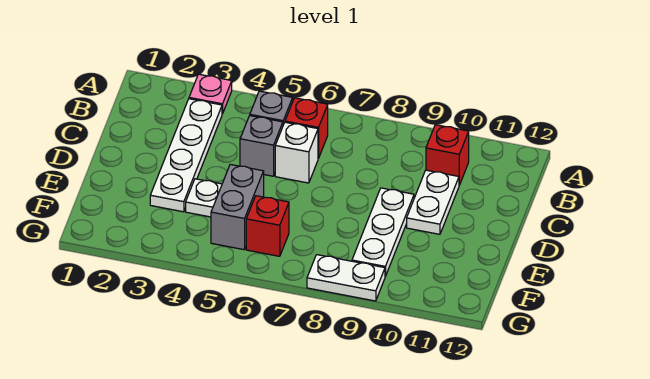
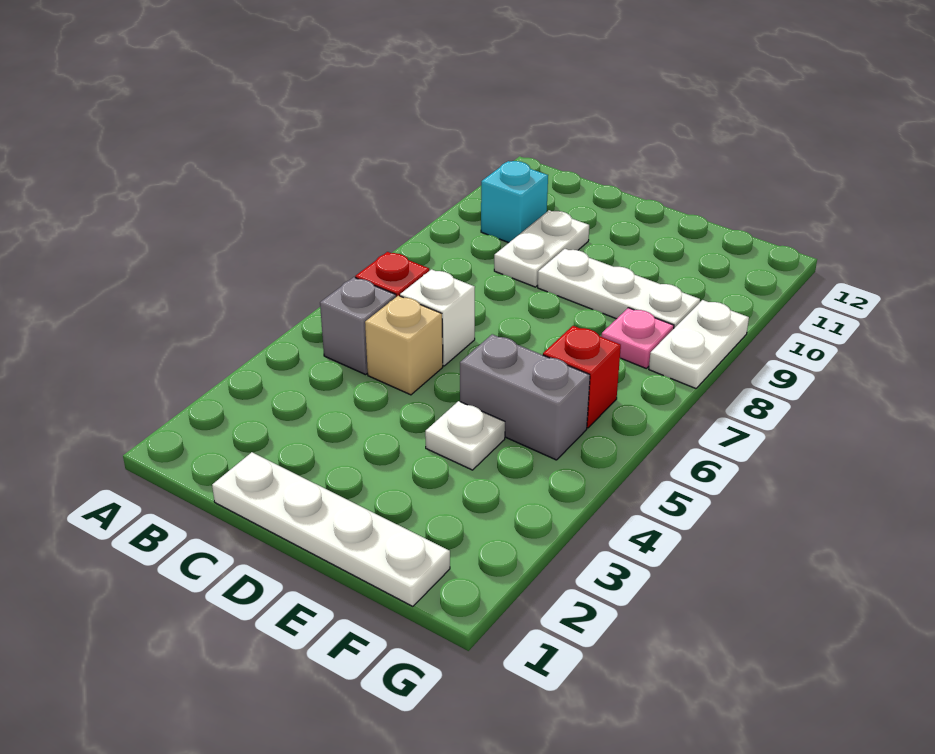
pink plate A3 level 1 -> pink plate F8 level 1
white plate B3:E3 level 1 -> white plate C1:F1 level 1
red brick B10 level 1 -> cyan brick B10 level 1
grey brick C5 level 1 -> tan brick C5 level 1
white plate C10:D10 level 1 -> white plate C9:C10 level 1

